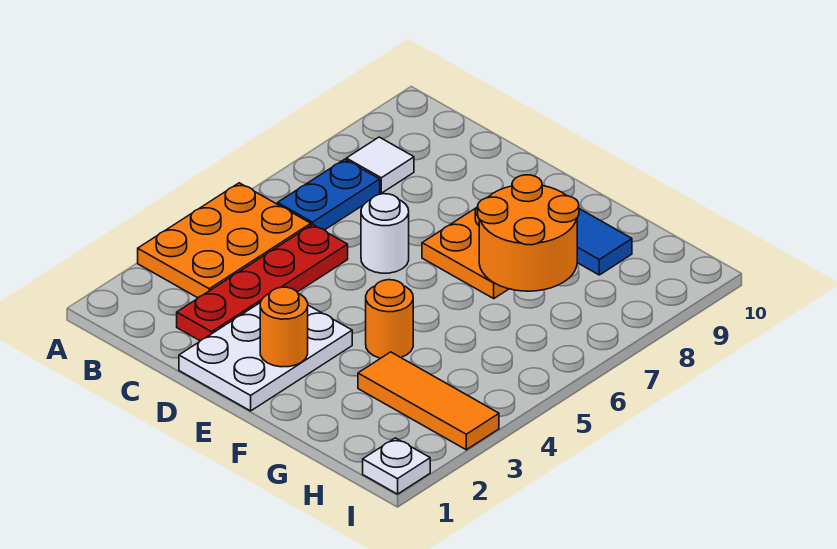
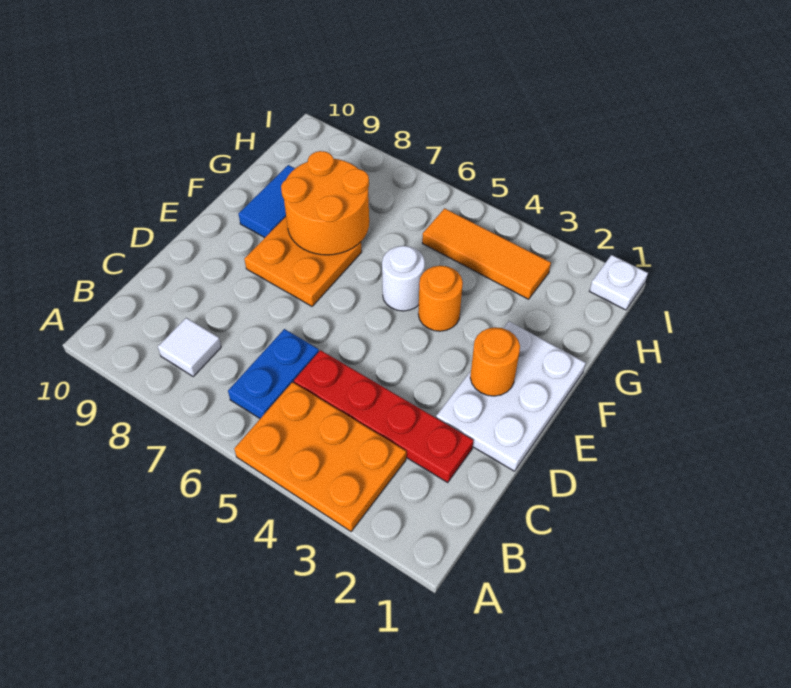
blue plate B6:B7 level 1 -> blue plate B6:C6 level 1
white plate D1:E3 level 1 -> white plate D1:F2 level 1
white round brick D6 level 1 -> white round brick F5 level 1
orange tile G3:I3 level 1 -> orange tile H3:H5 level 1

